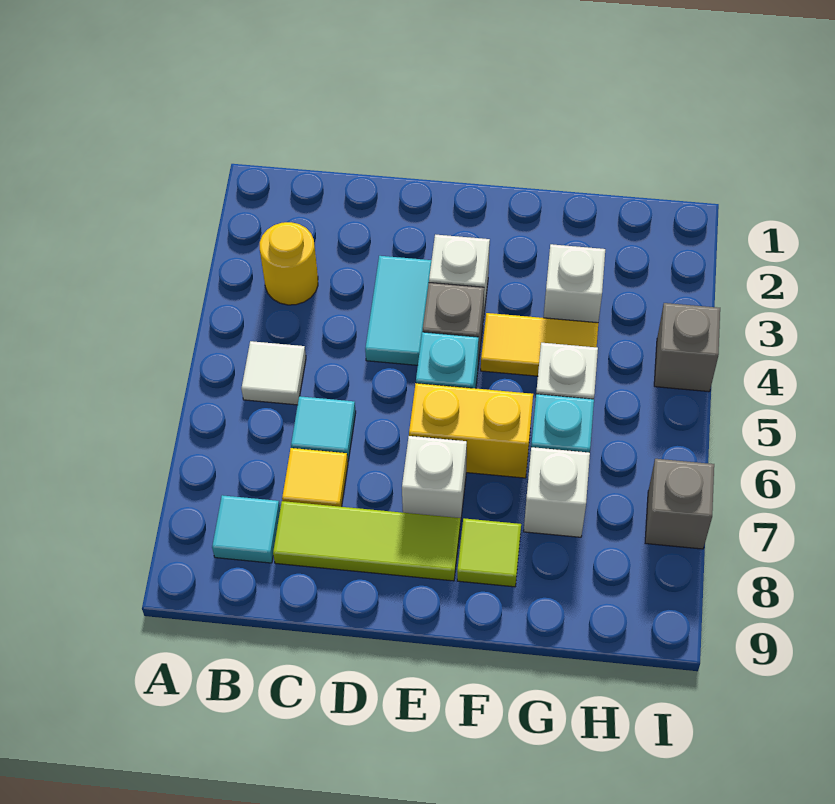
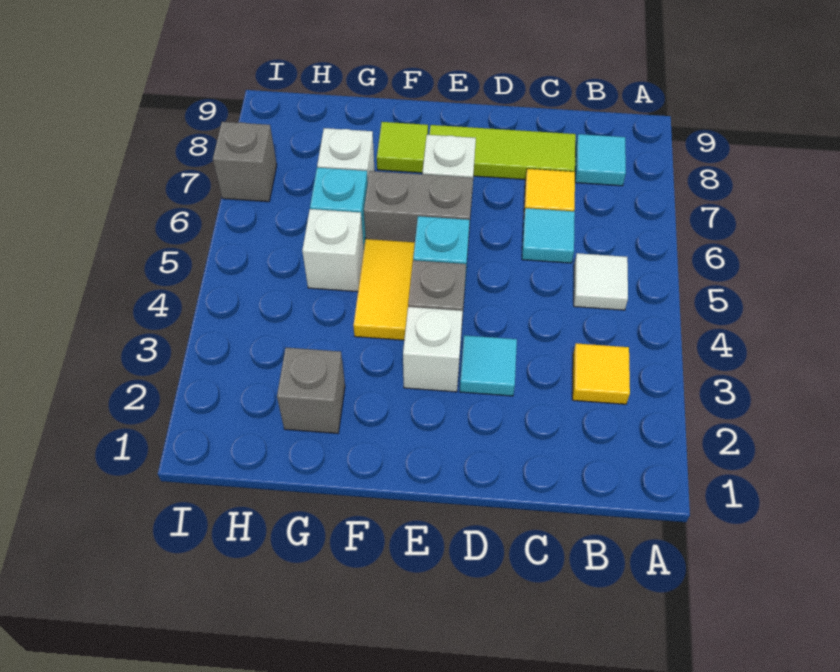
yellow round brick B3 level 1 -> yellow tile B3 level 1
cyan tile D3:D4 level 1 -> cyan tile D3 level 1
yellow brick E6:F6 level 1 -> grey brick E6:F6 level 1
yellow tile F4:G4 level 1 -> yellow tile F4:F5 level 1
white brick G3 level 1 -> none
grey brick I4 level 1 -> grey brick G2 level 1

